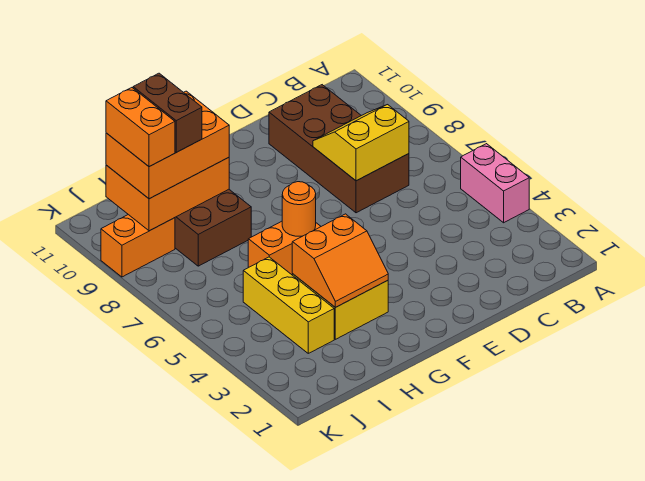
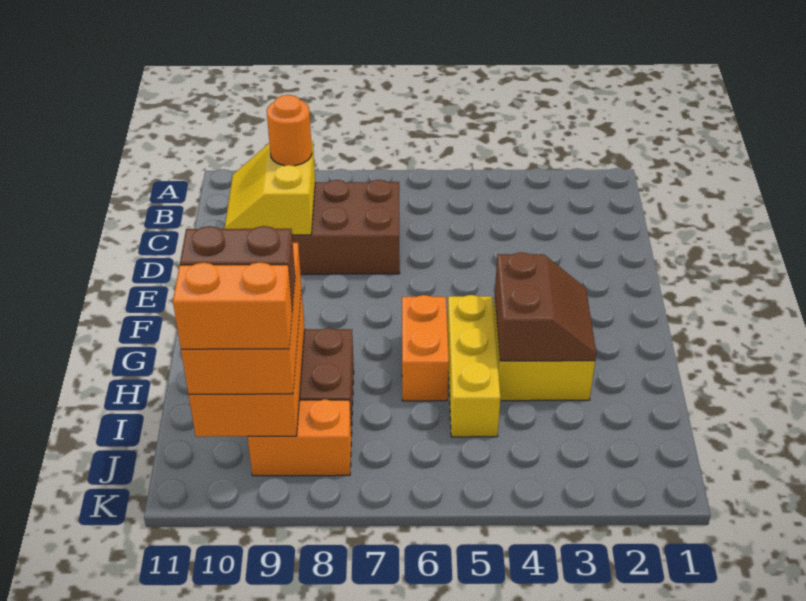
pink brick A4:A5 level 1 -> none
yellow slope C7:D8 level 2 top 7 -> yellow slope C9:D10 level 2 top 9
orange slope G3:H4 level 2 top 4 -> brown slope G3:H4 level 2 top 4
orange round brick G6 level 2 -> orange round brick C9 level 3
yellow brick I3:I5 level 1 -> yellow brick G5:I5 level 1
orange brick J9:K9 level 1 -> orange brick J8:J9 level 1

